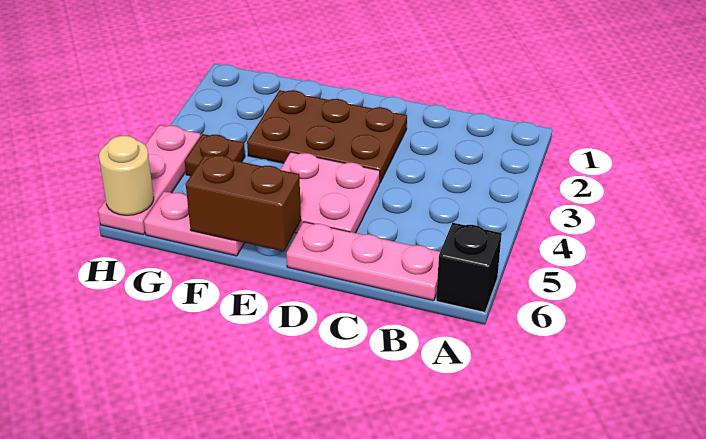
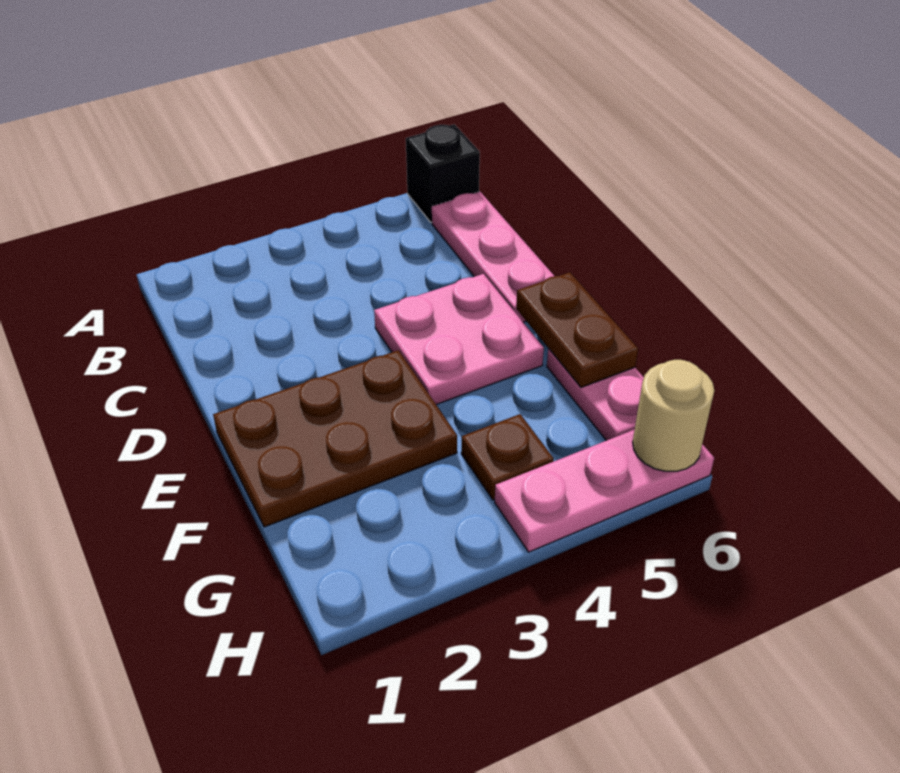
brown plate D2:F3 level 1 -> brown plate E1:F3 level 1
brown brick E6:F6 level 2 -> brown plate E6:F6 level 2

